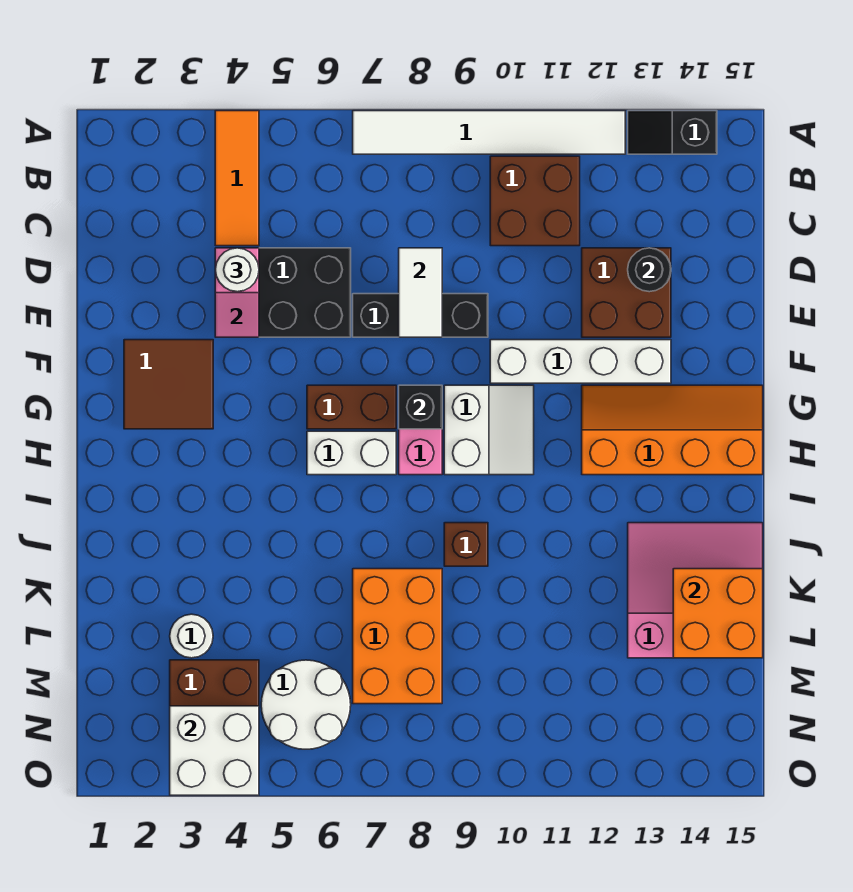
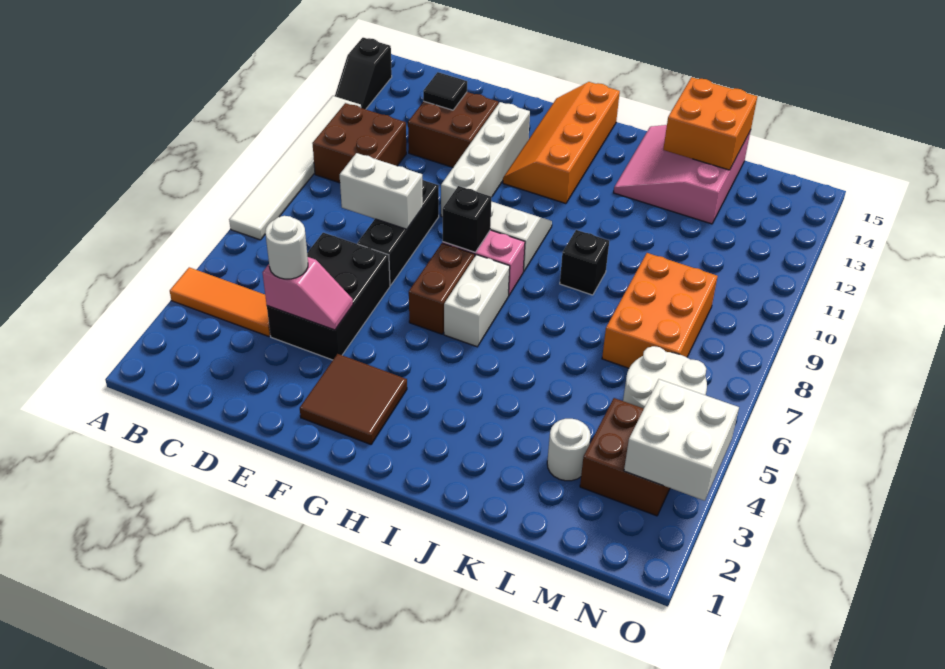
white tile D8:E8 level 2 -> white brick D8:E8 level 2
black round brick D13 level 2 -> black tile D13 level 2
brown brick J9 level 1 -> black brick J9 level 1
orange brick K7:M8 level 1 -> orange brick L7:M9 level 1

